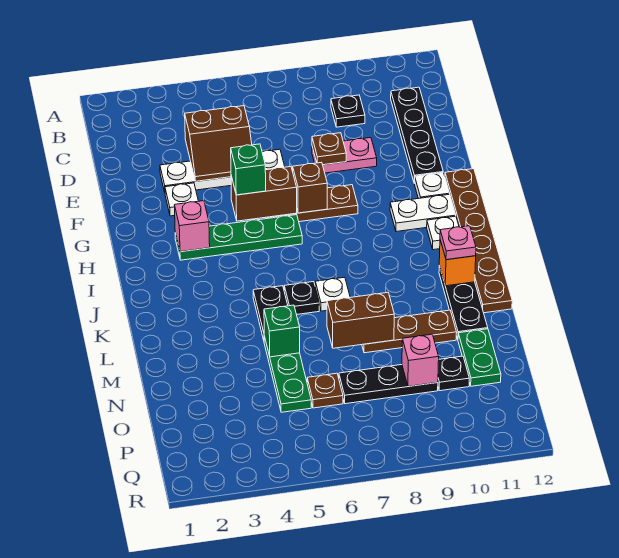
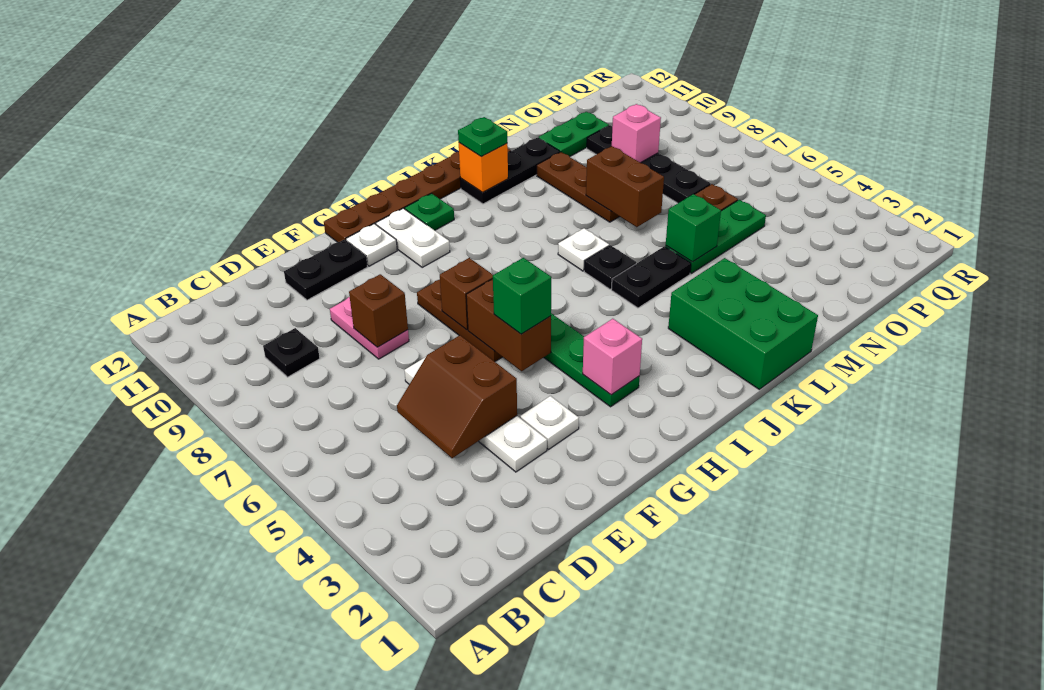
black plate C11:F11 level 1 -> black plate E11:F11 level 1
brown slope D4:E5 level 2 top D -> brown slope D4:E5 level 2 top E
brown plate E8 level 2 -> brown brick E8 level 2
white plate I11 level 1 -> green plate I11 level 1
none -> green brick K1:L3 level 1
pink plate K11 level 3 -> green plate K11 level 3

